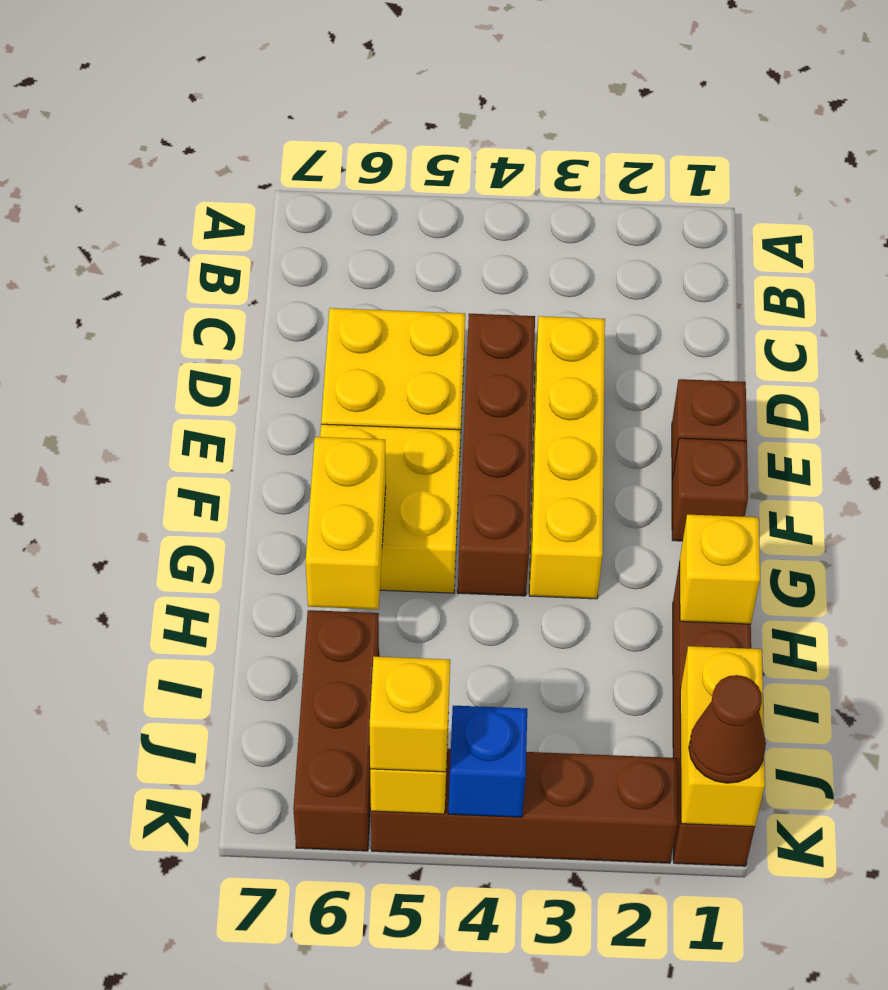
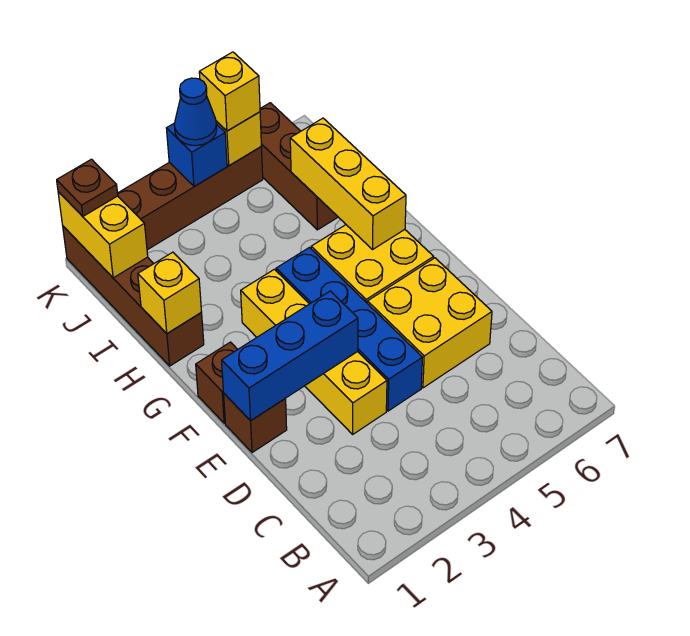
brown brick D4:G4 level 1 -> blue brick D4:G4 level 1
none -> blue brick E1:E3 level 2
yellow brick G6:H6 level 2 -> yellow brick G6:I6 level 2
brown cone K1 level 3 -> brown plate K1 level 3
none -> blue cone K4 level 3

